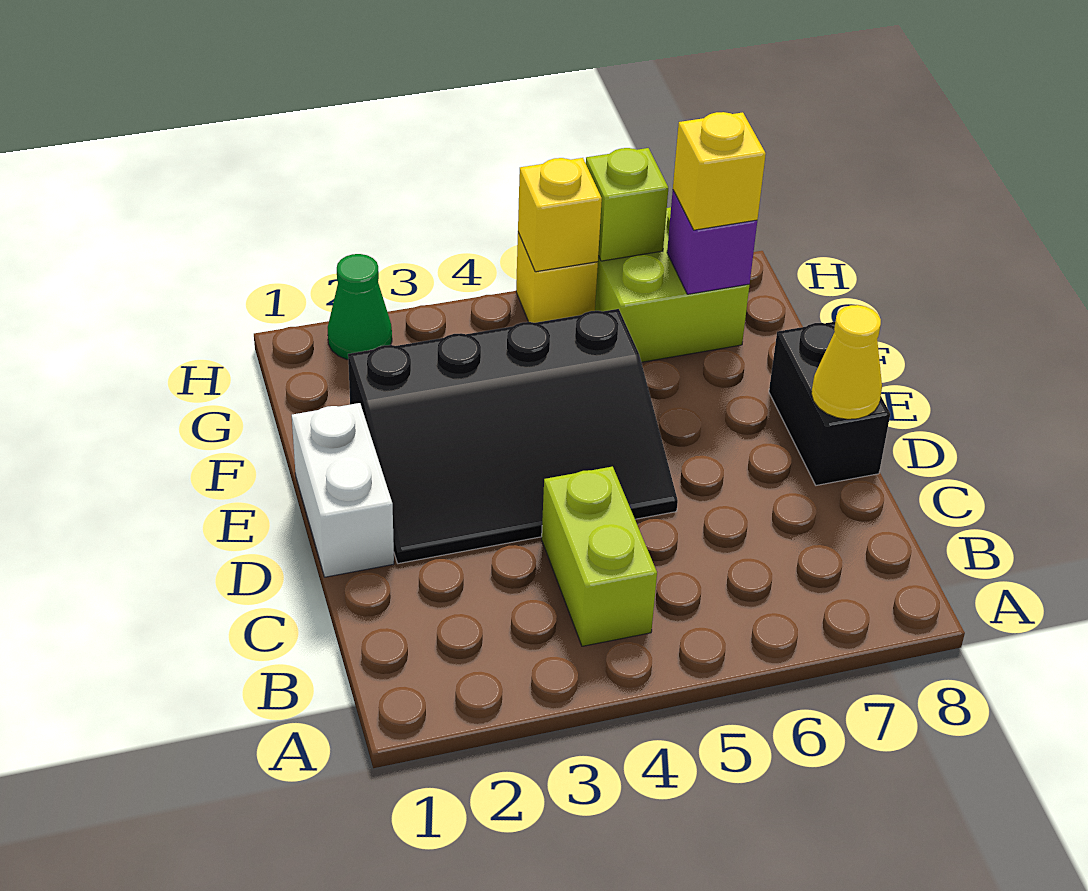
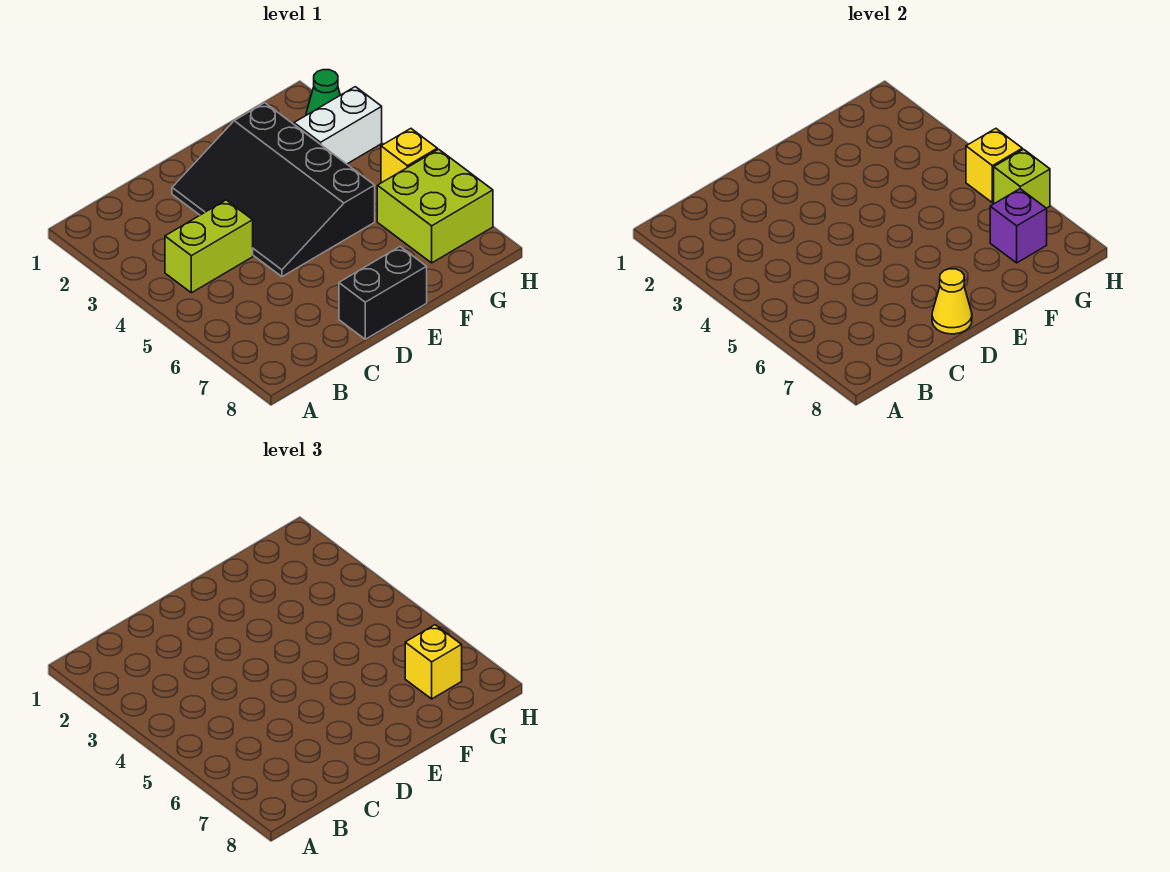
white brick D1:E1 level 1 -> white brick G3:H3 level 1

